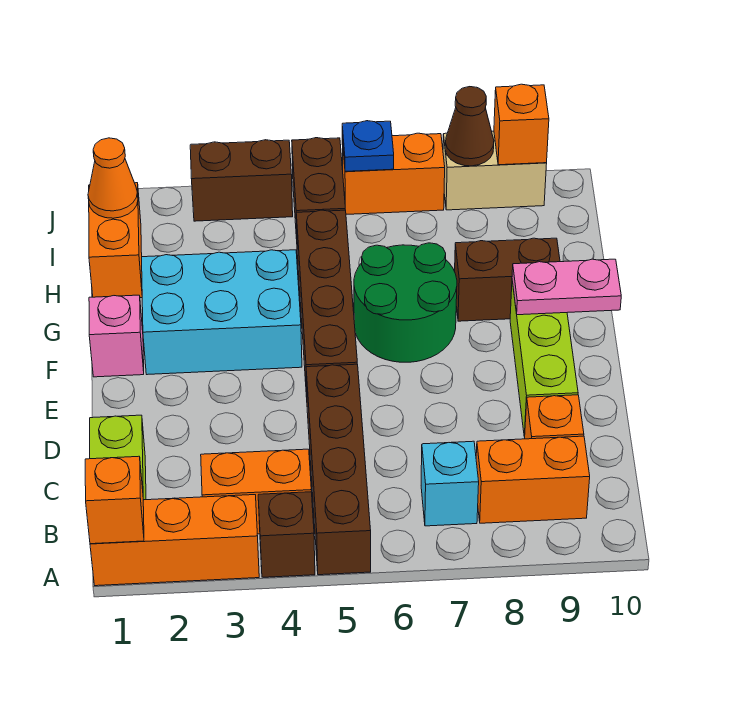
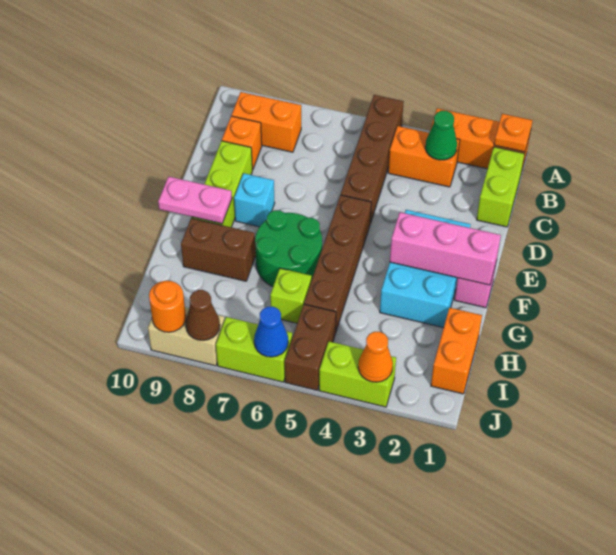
orange brick A1 level 2 -> orange plate A1 level 2
brown brick A4 level 1 -> none
none -> green cone B3 level 2
cyan brick B7 level 1 -> cyan brick E8 level 1
none -> pink brick F1:F3 level 2
cyan brick F2:G4 level 1 -> cyan brick E2:G3 level 1
none -> lime brick H6 level 1
orange cone I1 level 2 -> orange cone J3 level 2
brown brick J3:J4 level 1 -> lime brick J3:J4 level 1
orange brick J6:J7 level 1 -> lime brick J6:J7 level 1
blue plate J6 level 2 -> blue cone J6 level 2
orange brick J9 level 2 -> orange round brick J9 level 2

